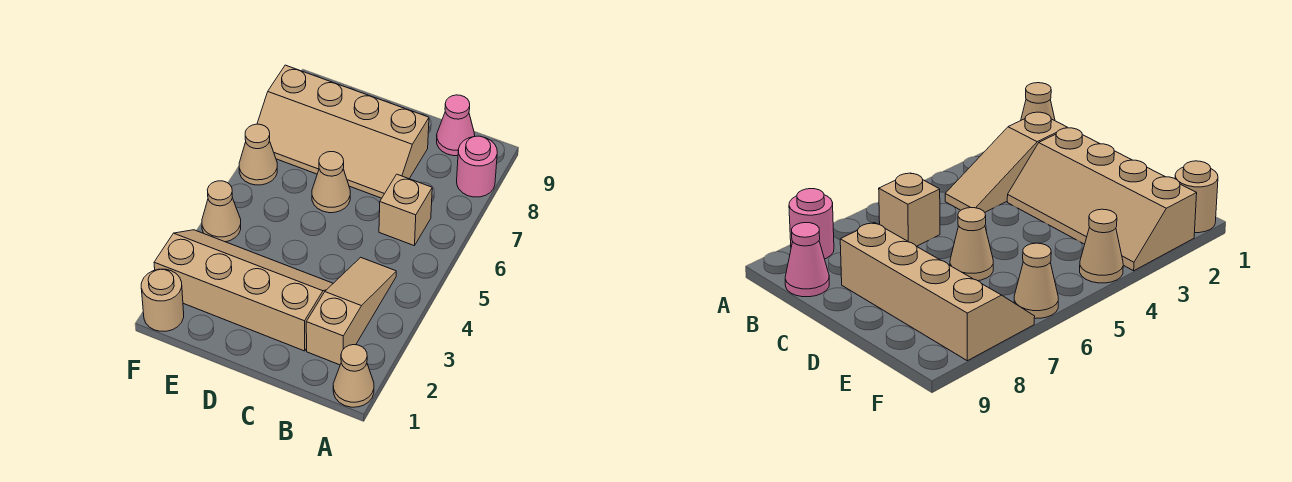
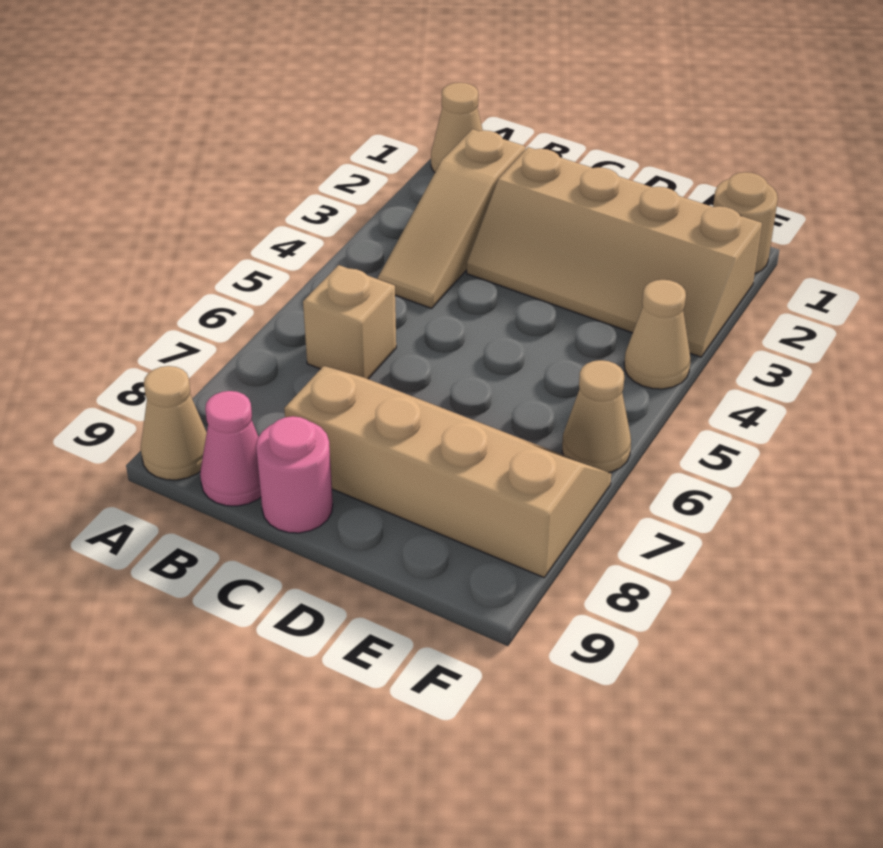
pink round brick A8 level 1 -> pink round brick C9 level 1
tan cone D6 level 1 -> tan cone A9 level 1

